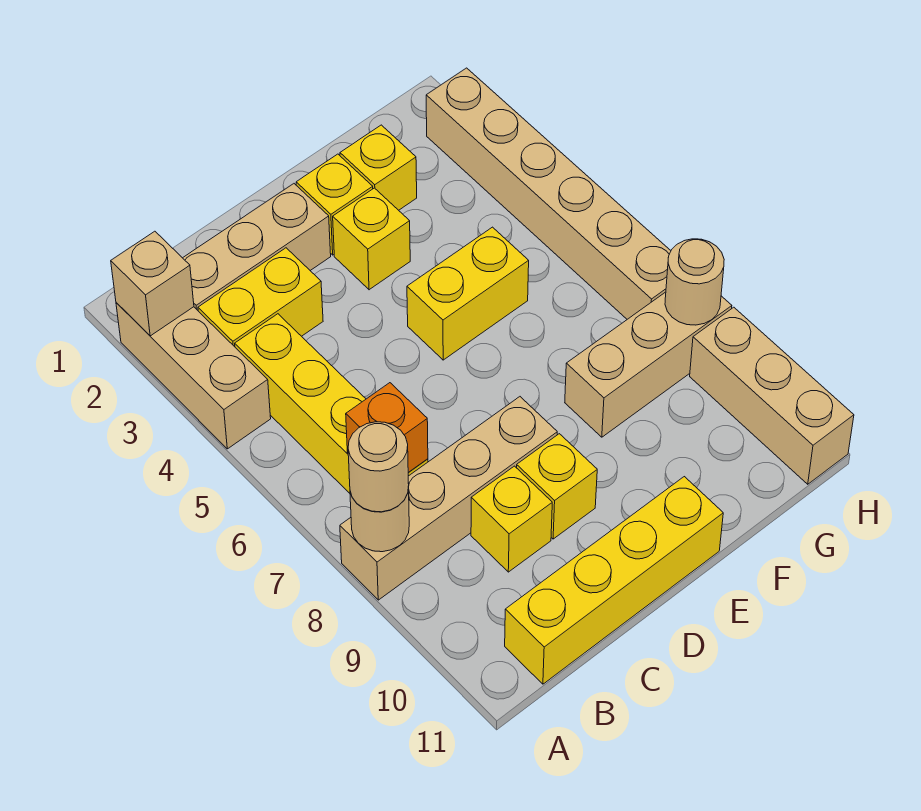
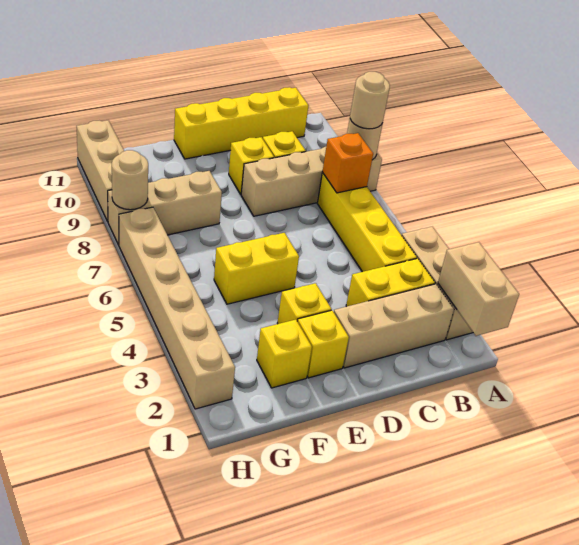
tan brick A2 level 2 -> tan brick A1:A2 level 2

